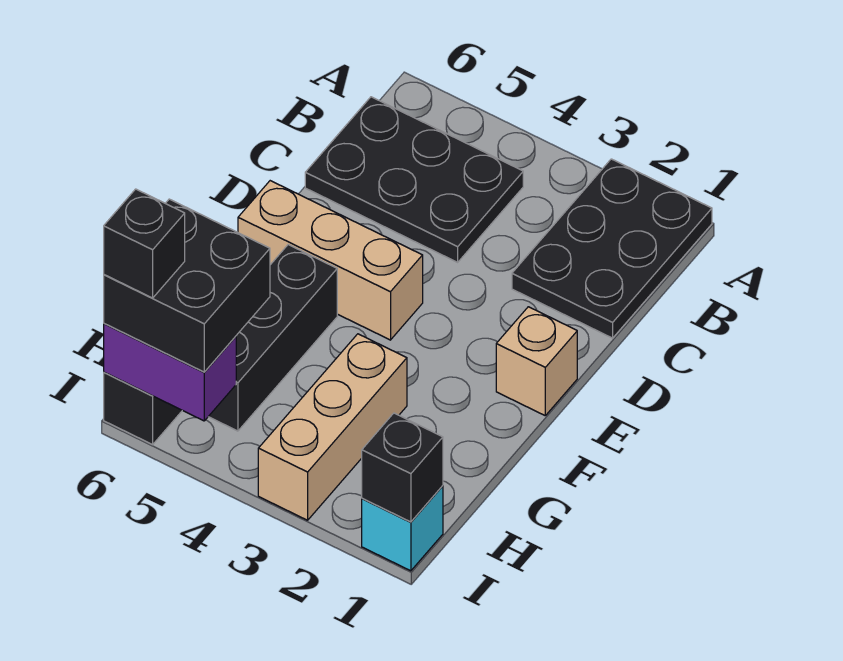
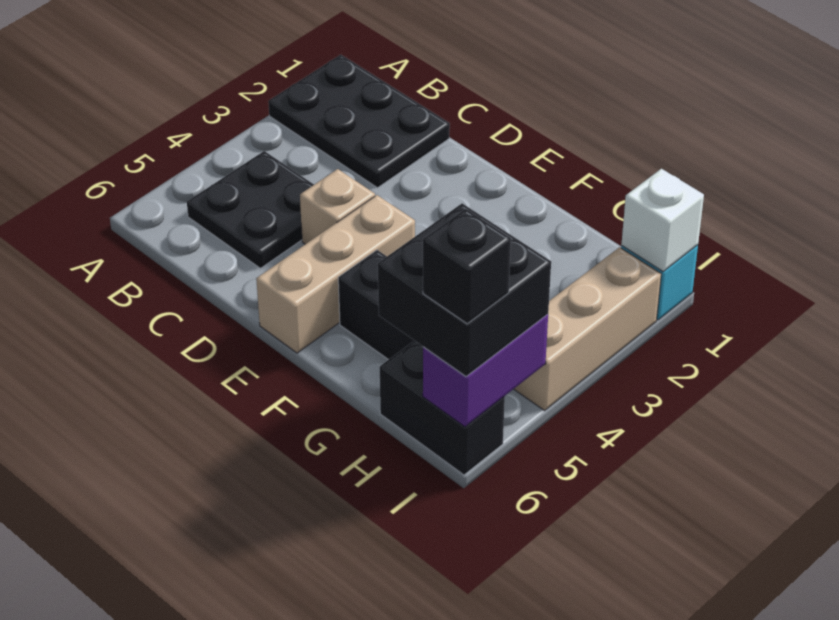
black plate B4:C6 level 1 -> black plate B4:C5 level 1
tan brick E1 level 1 -> tan brick D4 level 1
tan brick G3:I3 level 1 -> tan brick I2:I4 level 1
black brick I1 level 2 -> white brick I1 level 2

